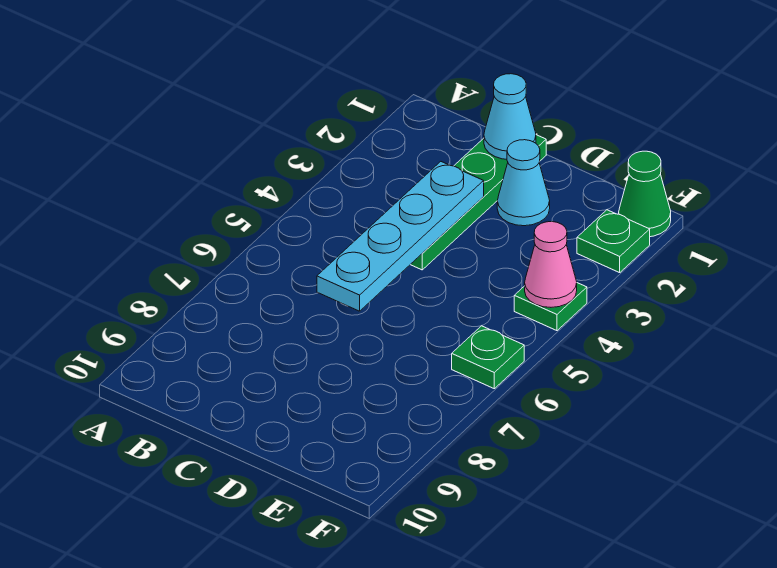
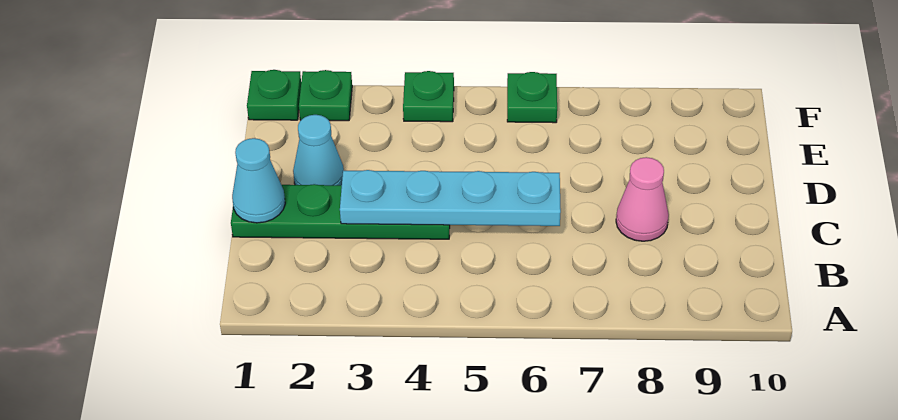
green cone F1 level 1 -> green plate F1 level 1
pink cone F4 level 2 -> pink cone C8 level 1

